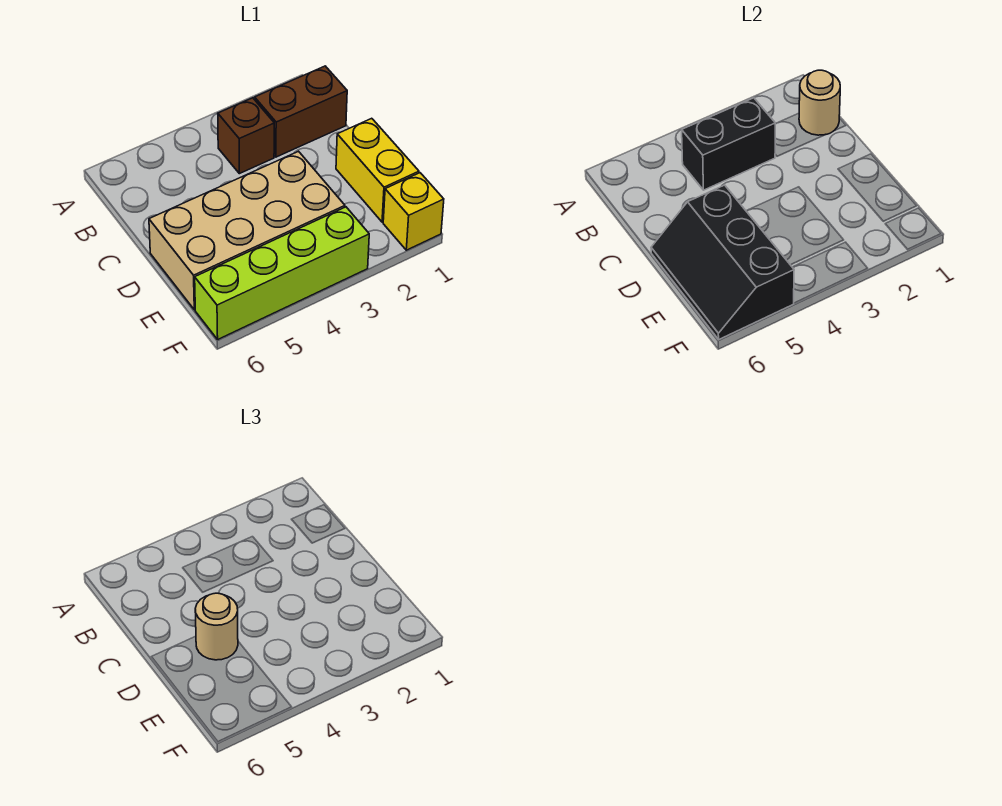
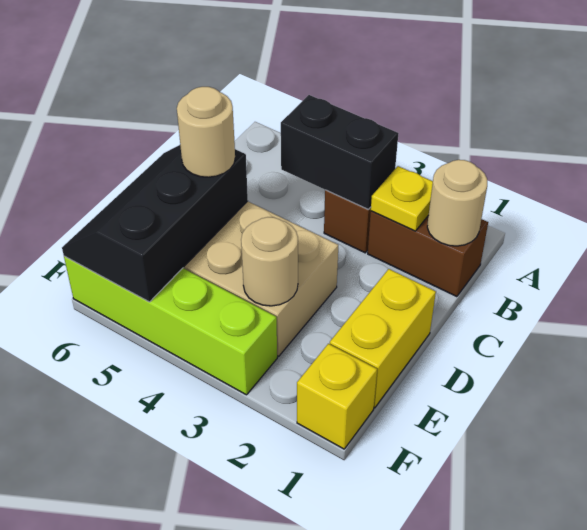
none -> yellow plate B2 level 2
none -> tan round brick E3 level 2

